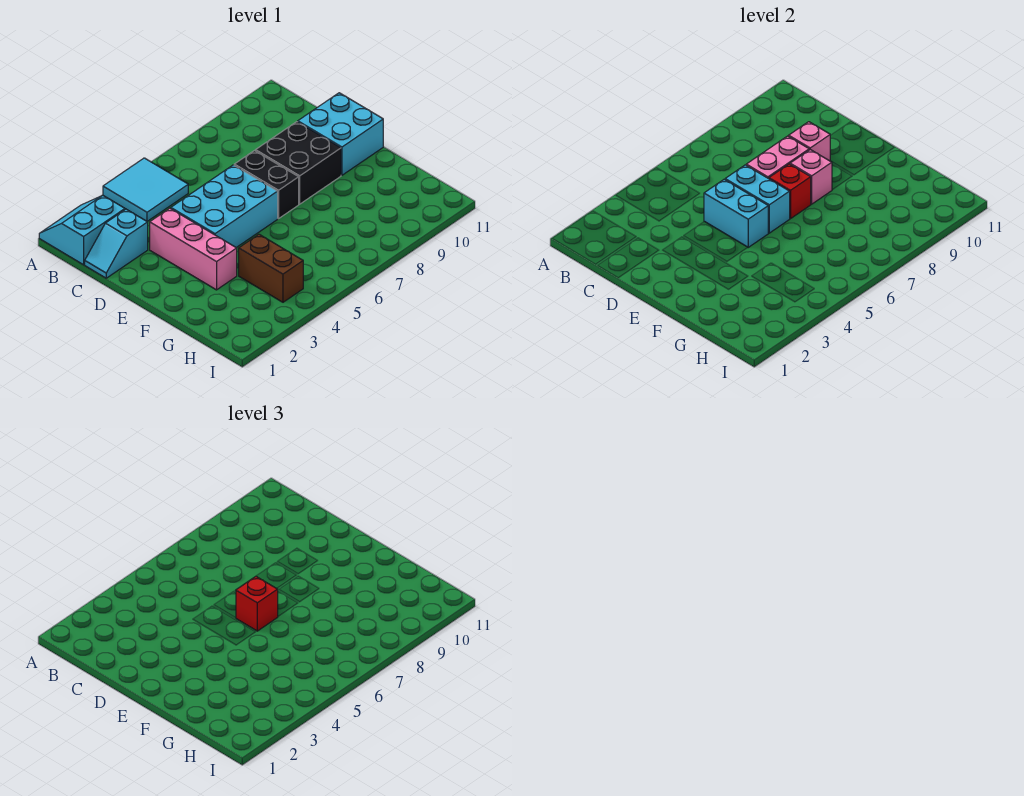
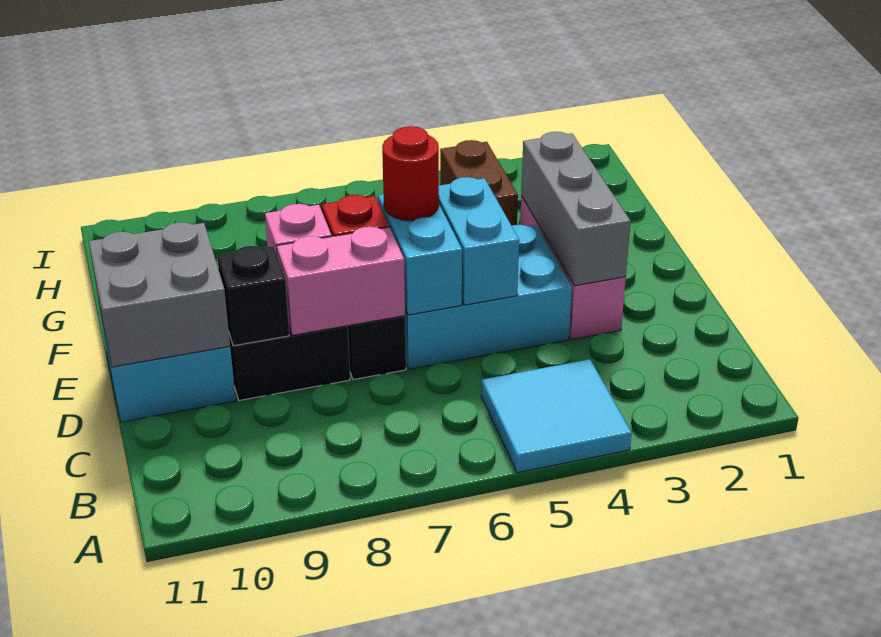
cyan slope A1:B2 level 1 top B -> none
cyan slope C1:C2 level 1 top 2 -> none
none -> grey brick D3:F3 level 2
pink brick D9 level 2 -> black brick D9 level 2
none -> grey brick D10:E11 level 2
red brick E6 level 3 -> red round brick E6 level 3

